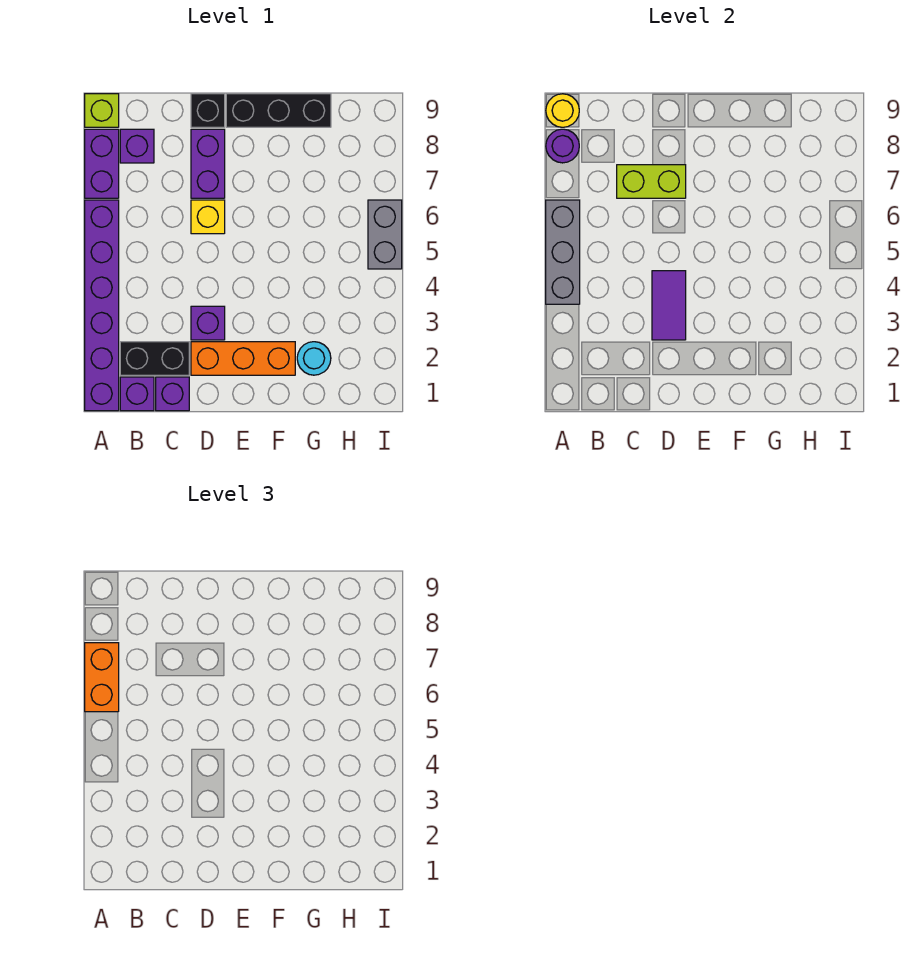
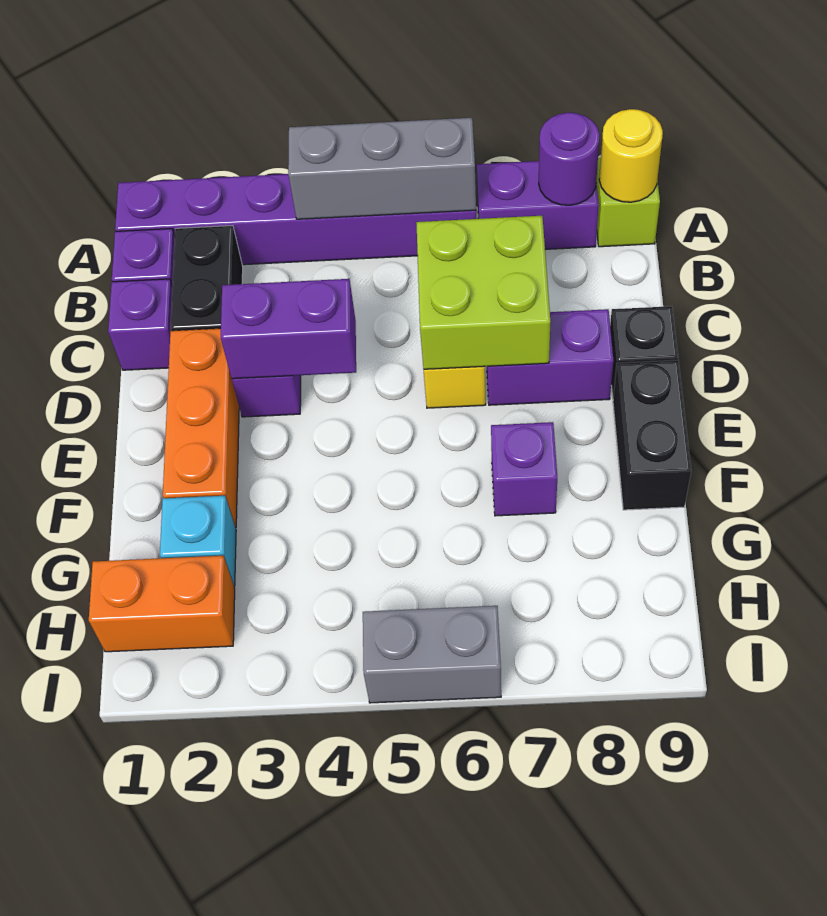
orange brick A6:A7 level 3 -> orange brick H1:H2 level 1
purple brick B8 level 1 -> purple brick F7 level 1
lime brick C7:D7 level 2 -> lime brick C6:D7 level 2
purple tile D3:D4 level 2 -> purple brick D3:D4 level 2
black brick E9:G9 level 1 -> black brick E9:F9 level 1
cyan round brick G2 level 1 -> cyan brick G2 level 1

